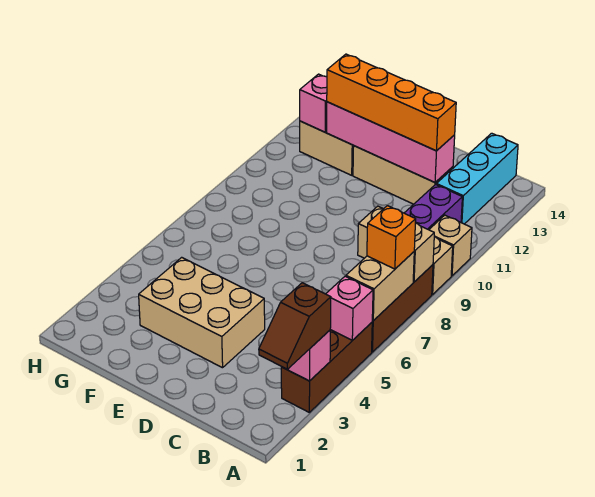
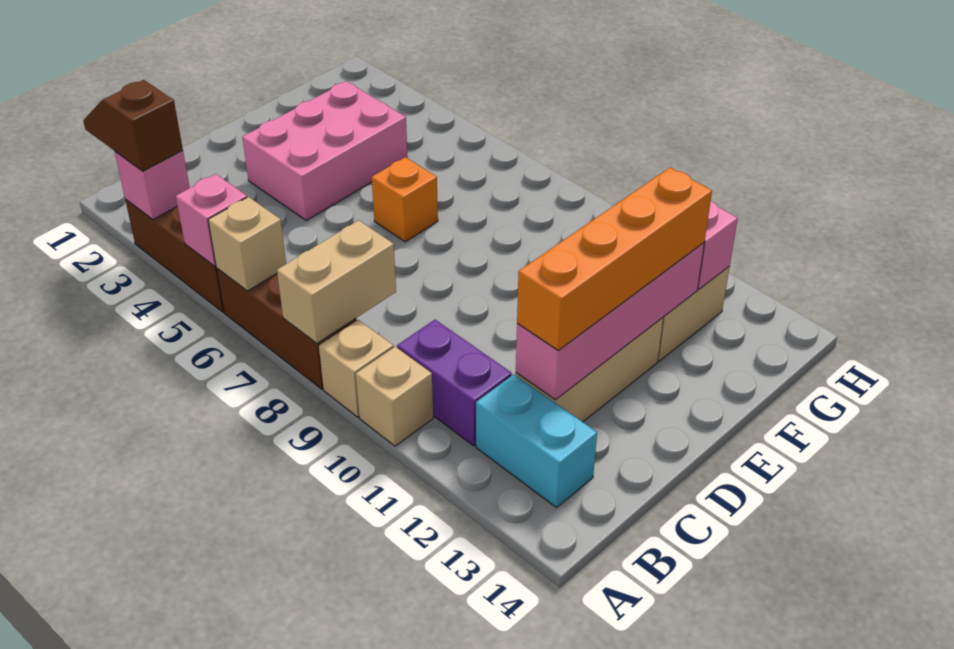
tan brick A6:A7 level 2 -> tan brick A6 level 2
orange brick A7 level 3 -> orange brick E6 level 1
cyan brick B12:B14 level 1 -> cyan brick B12:B13 level 1
tan brick D3:F4 level 1 -> pink brick D3:F4 level 1

